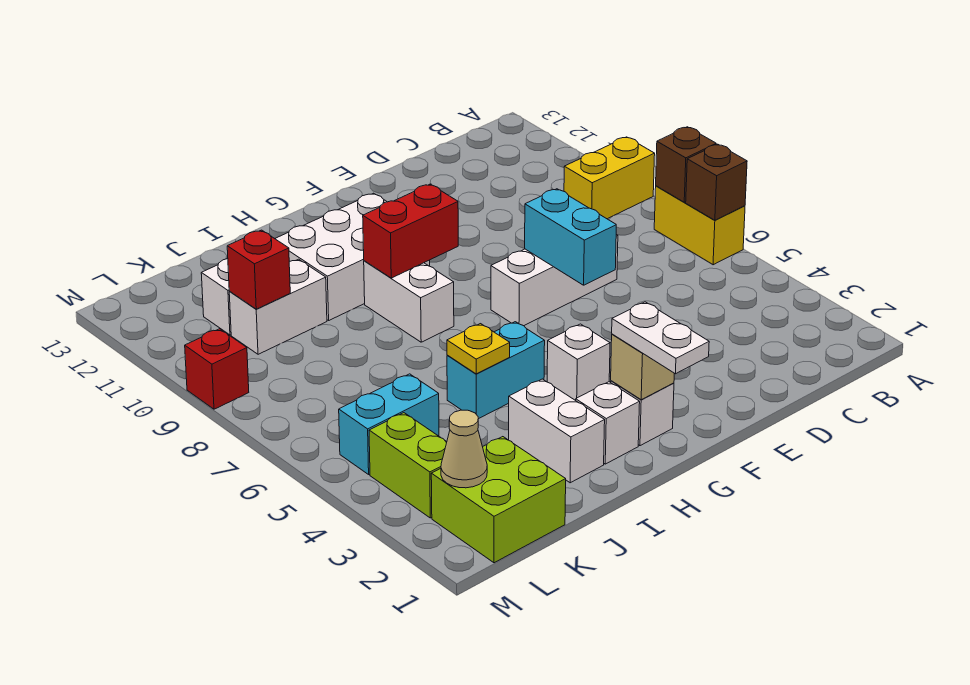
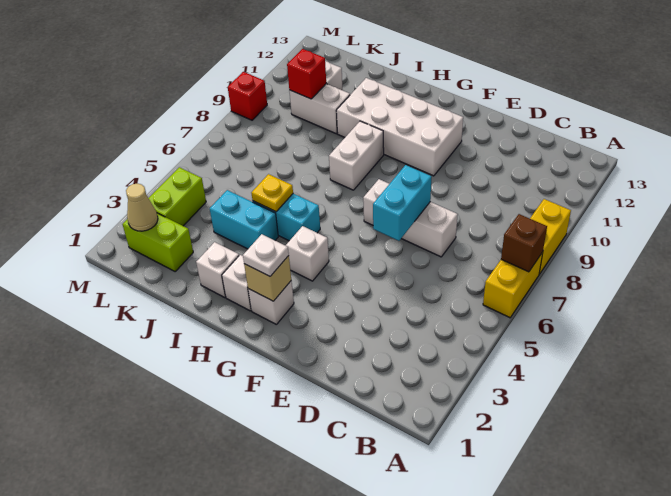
brown brick A6 level 2 -> none
yellow brick A9:B9 level 1 -> yellow brick A8:A9 level 1
white plate G1:G2 level 3 -> white plate G2 level 3
red brick G9:H9 level 2 -> none
white brick G10:I11 level 1 -> white brick F10:I11 level 1
white brick I2:I3 level 1 -> white brick I2 level 1
lime brick K1:L2 level 1 -> lime brick K2:L2 level 1
cyan brick K5:L5 level 1 -> cyan brick I4:J4 level 1

